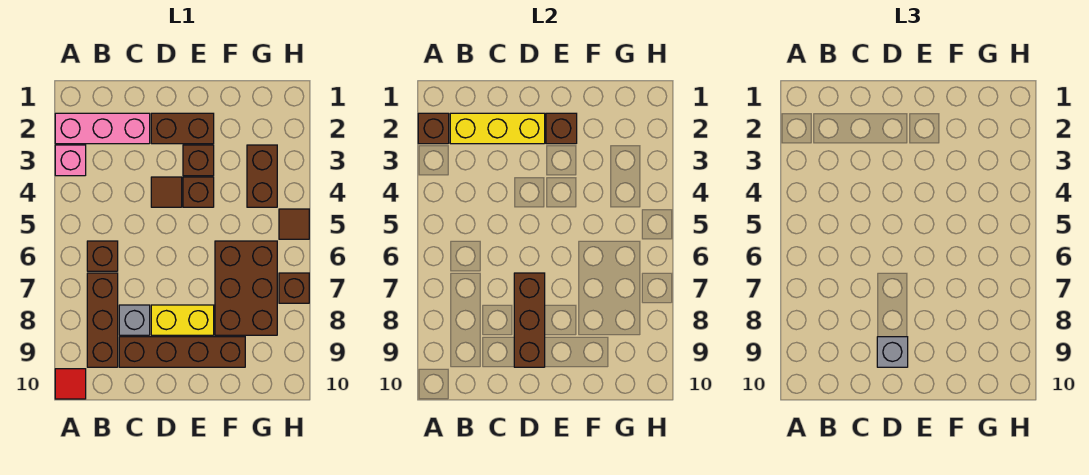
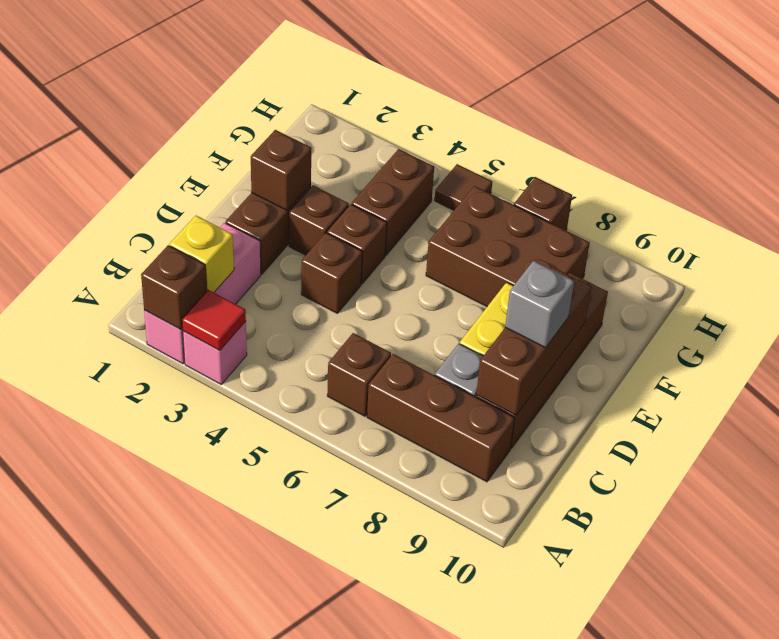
red tile A10 level 1 -> red tile A3 level 2
yellow brick B2:D2 level 2 -> yellow brick B2 level 2
brown tile D4 level 1 -> brown brick D4 level 1
brown brick D7:D9 level 2 -> brown brick C9:E9 level 2
brown brick G3:G4 level 1 -> brown brick F4:G4 level 1

